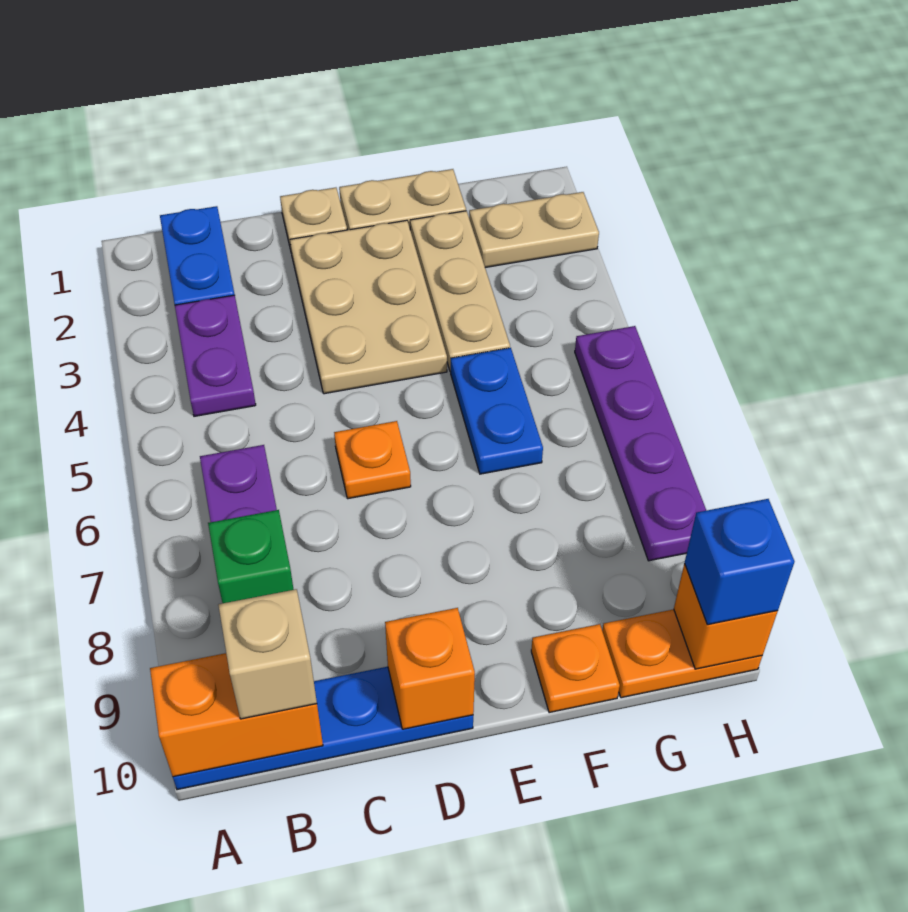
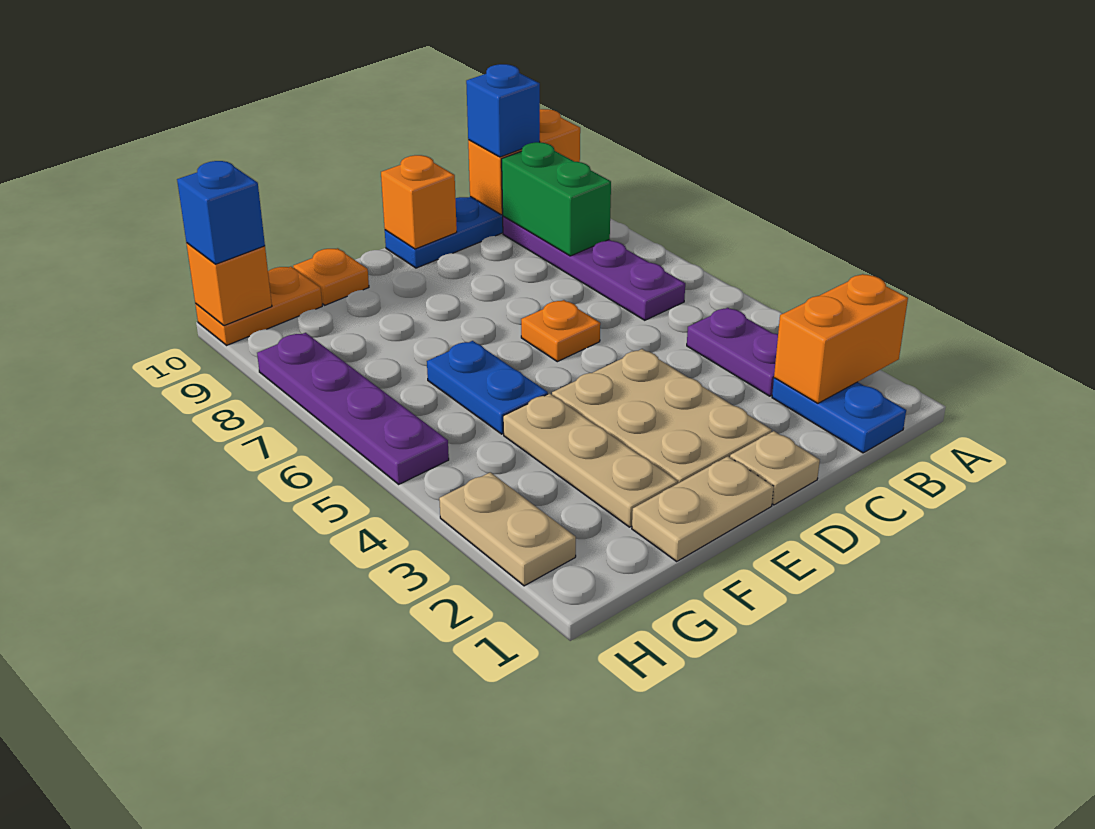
none -> orange brick A2:B2 level 2
green brick B8 level 2 -> green brick B8:B9 level 2
tan brick B10 level 3 -> blue brick B10 level 3
tan plate G2:H2 level 1 -> tan plate H2:H3 level 1

